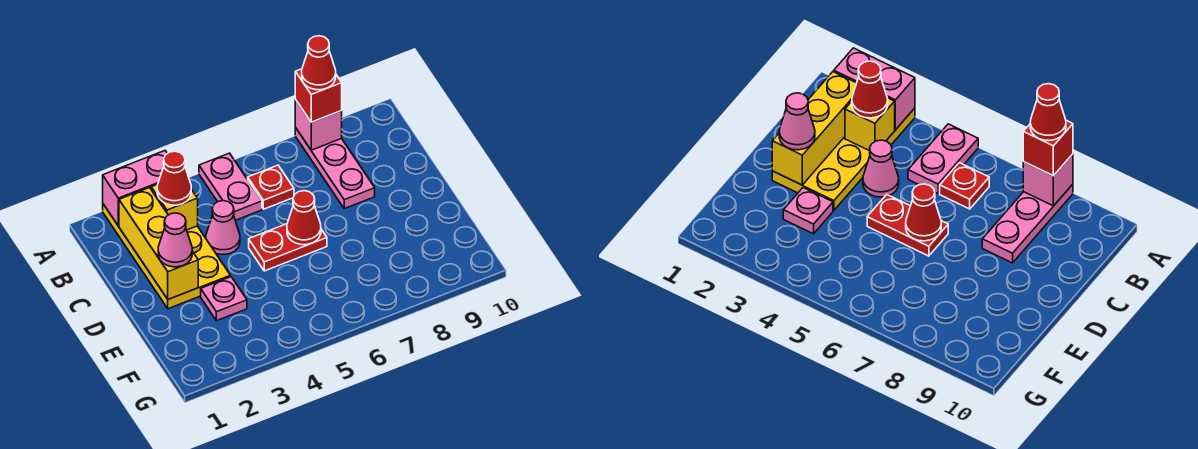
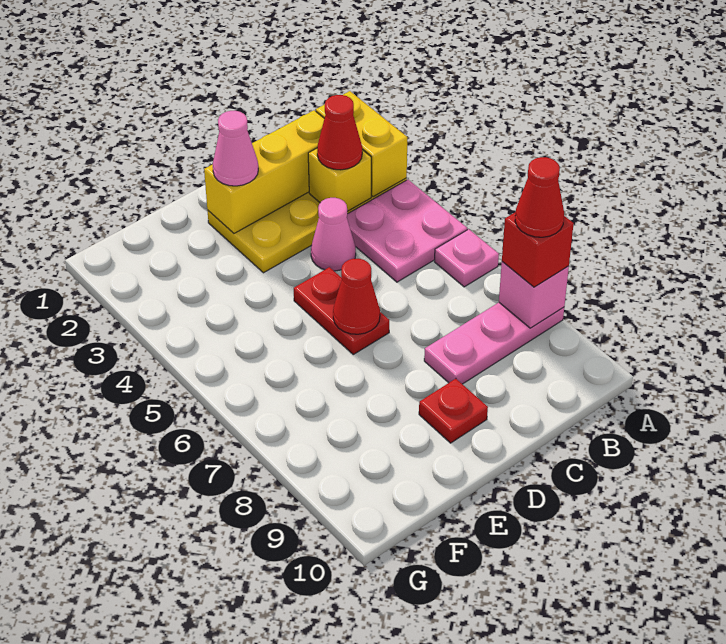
pink brick A2:A3 level 2 -> yellow brick A2:A3 level 2
pink plate A5:B5 level 1 -> pink plate A4:B5 level 1
red plate B6 level 1 -> red plate D9 level 1
pink plate E3 level 1 -> pink plate A6 level 1

